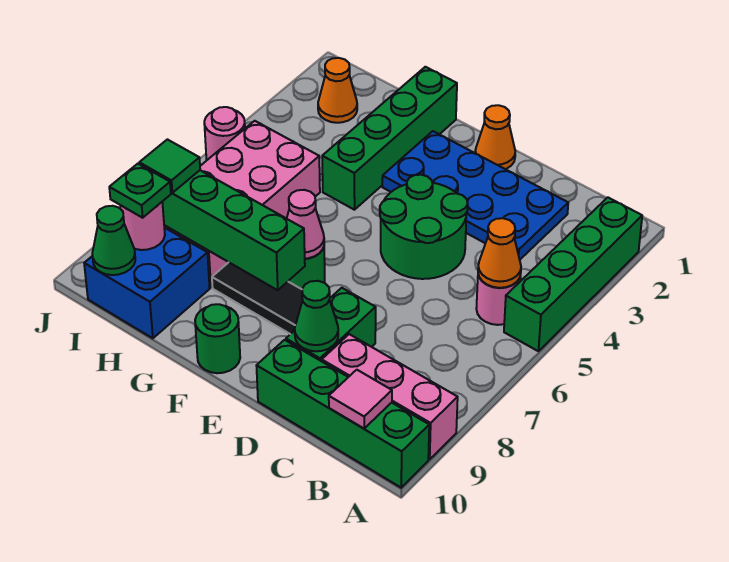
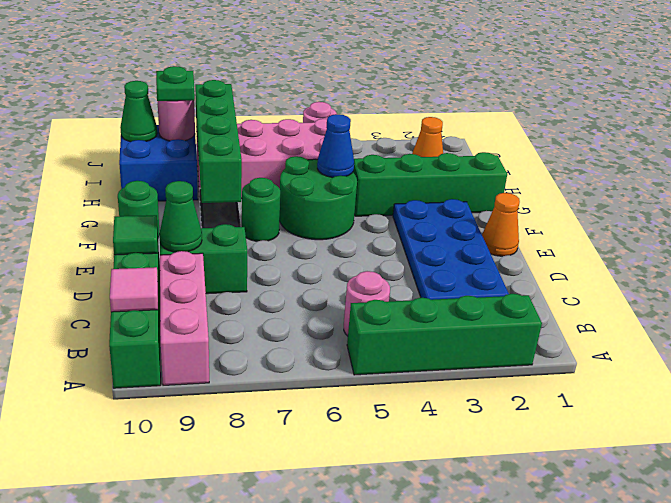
orange cone B5 level 2 -> none
green round brick D4:E5 level 1 -> green round brick F5:G6 level 1
pink cone F7 level 2 -> none
none -> blue cone G5 level 2
green tile I8 level 3 -> green tile D10 level 2

